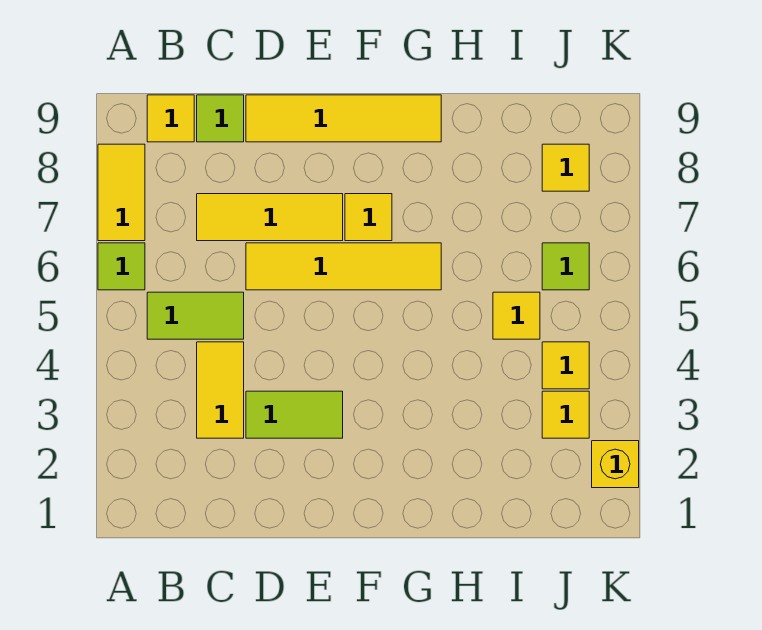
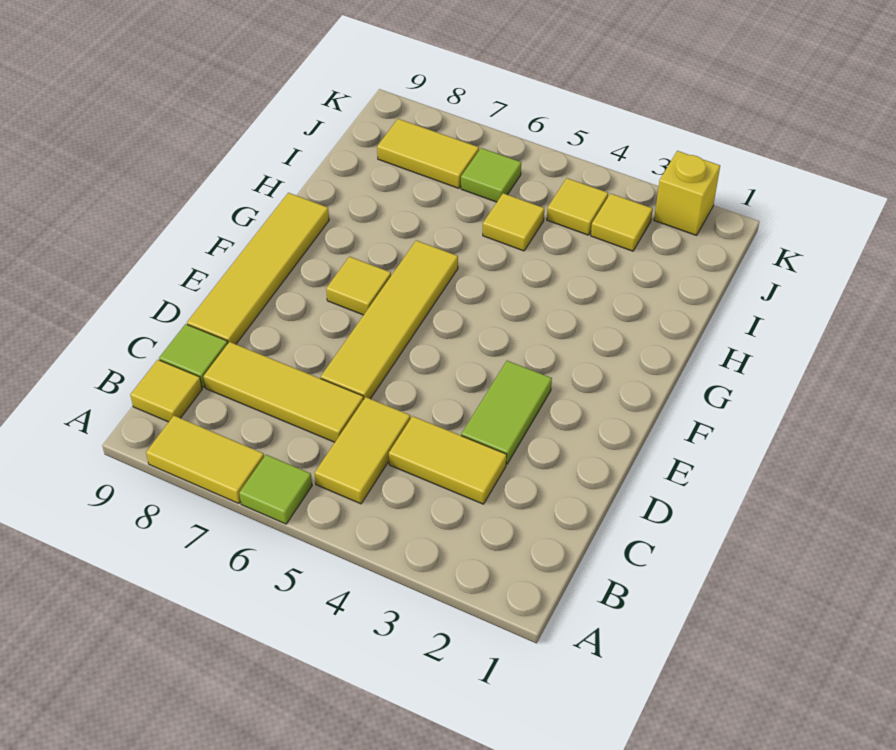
lime tile B5:C5 level 1 -> yellow tile B5:C5 level 1
yellow tile C7:E7 level 1 -> yellow tile C6:C8 level 1
yellow tile J8 level 1 -> yellow tile J7:J8 level 1

